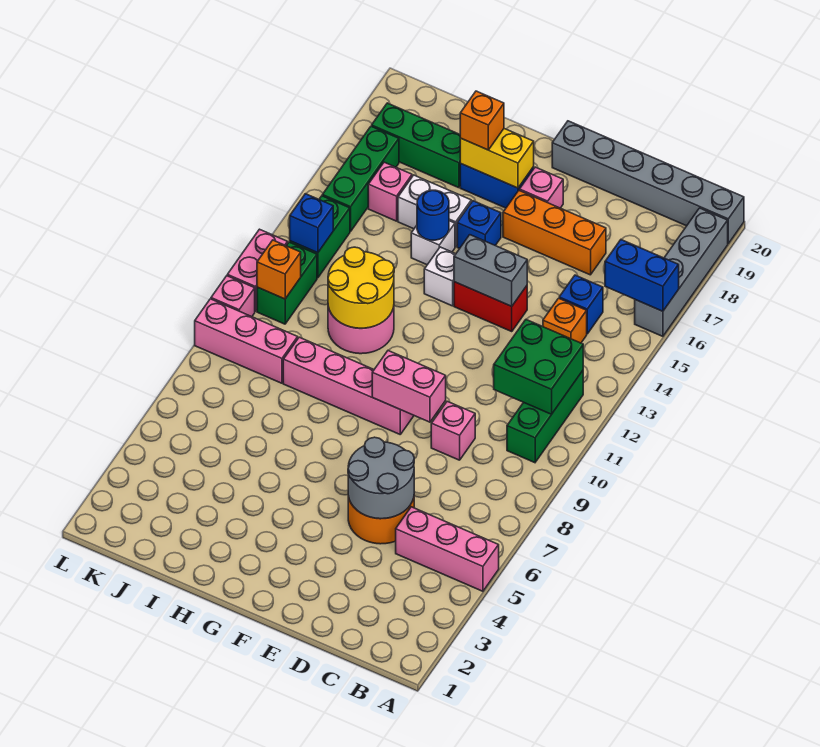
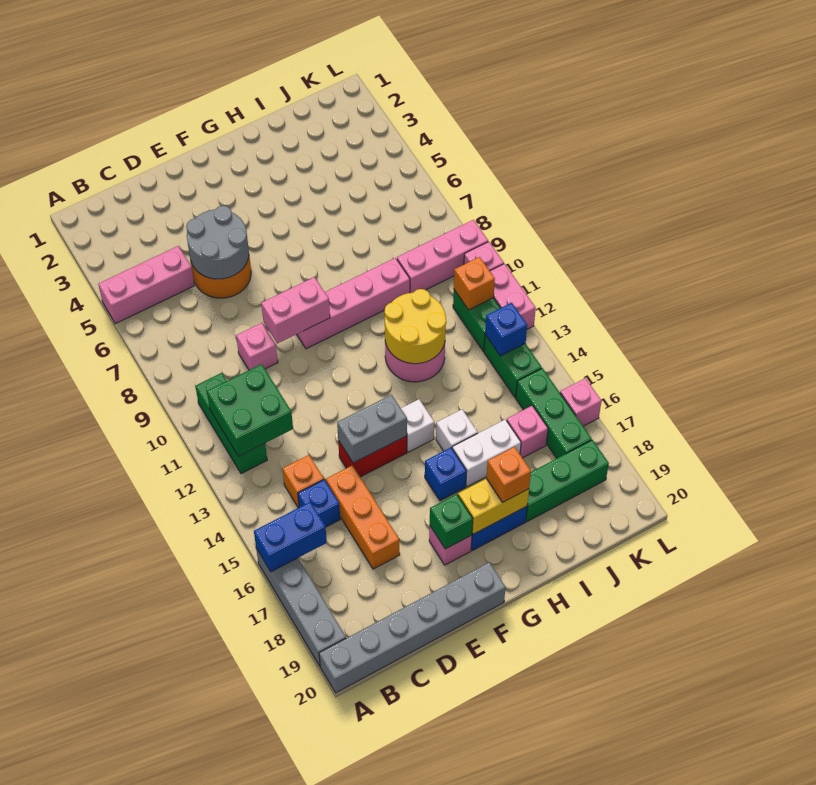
orange brick D17:F17 level 1 -> orange brick D15:D17 level 1
none -> green brick F18 level 2
blue round brick H15 level 2 -> none
none -> pink brick L16 level 1

